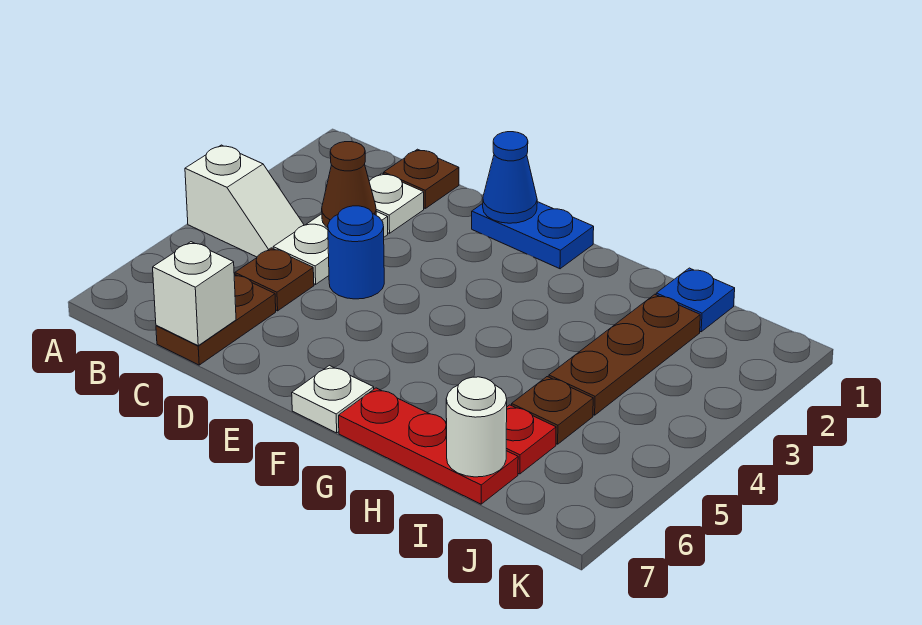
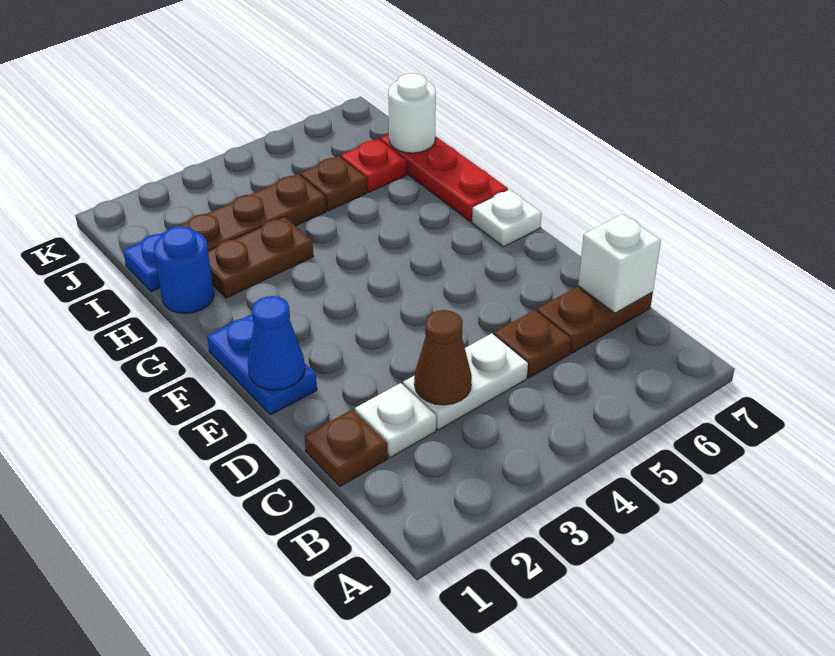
white slope A4:B4 level 1 top A -> none
blue round brick D4 level 1 -> blue round brick H1 level 1
none -> brown plate H2:H3 level 1

